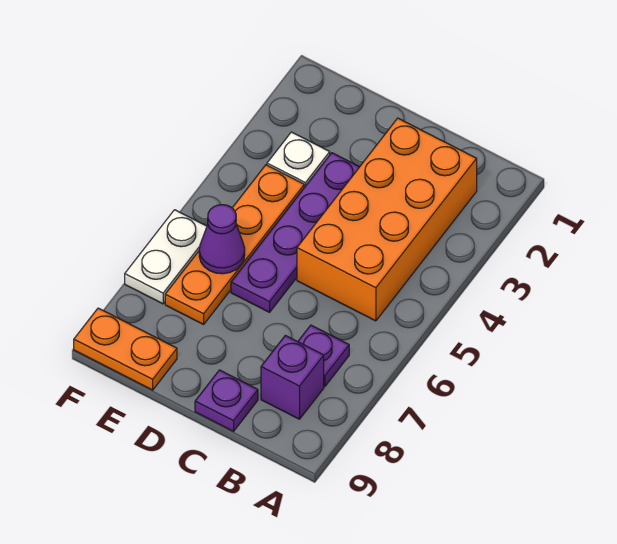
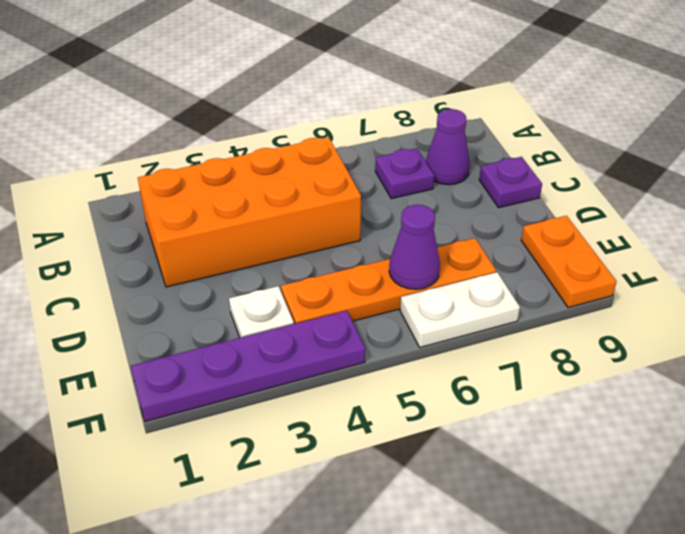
purple brick B8 level 1 -> purple cone B8 level 1
purple plate D3:D6 level 1 -> purple plate F1:F4 level 1

